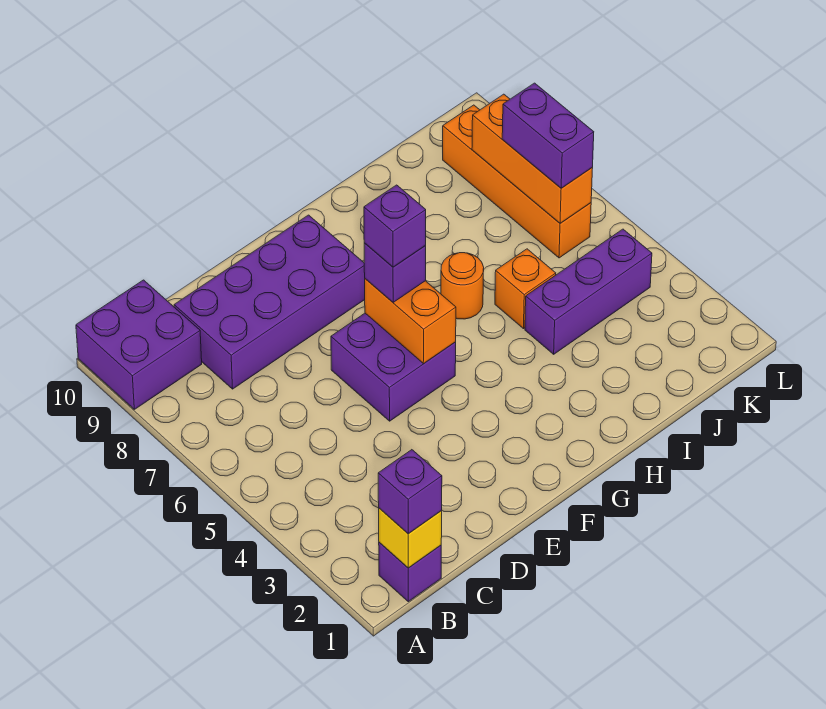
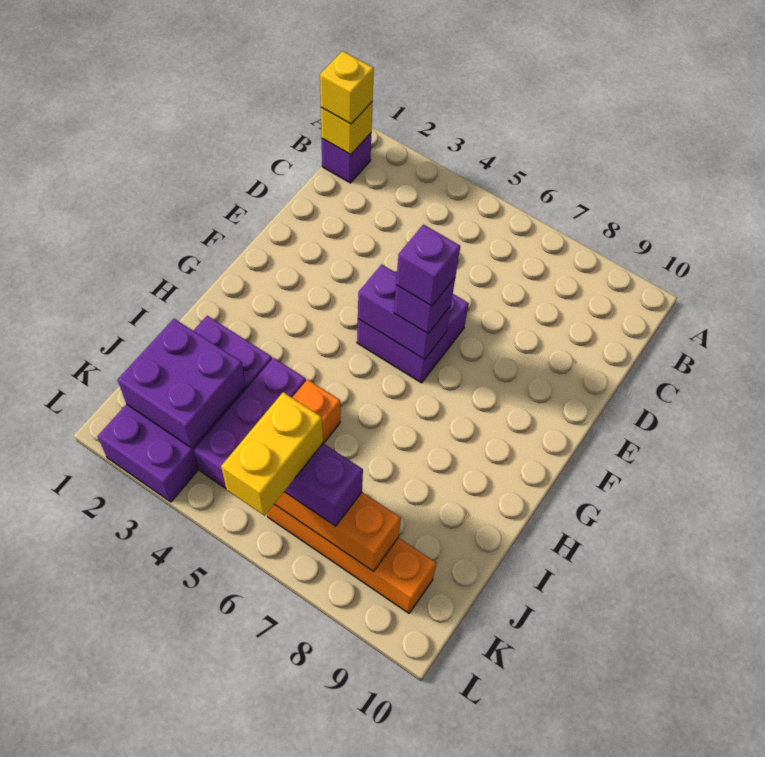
purple brick A9:B10 level 1 -> purple brick J2:K3 level 2
purple brick B1 level 3 -> yellow brick B1 level 3
purple brick C8:F9 level 1 -> purple brick I2:L3 level 1
orange brick F5:F6 level 2 -> purple brick F5:F6 level 2
orange round brick H6 level 1 -> none
none -> yellow brick K6:L6 level 4

